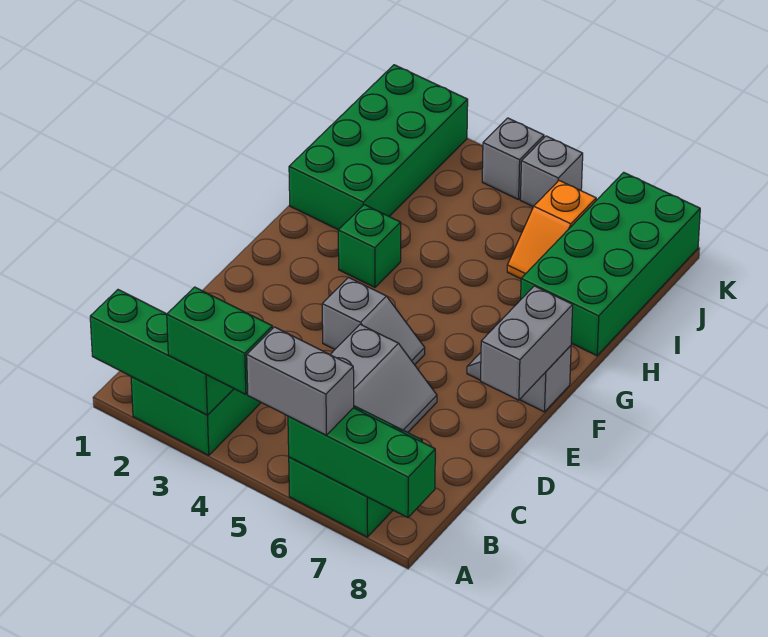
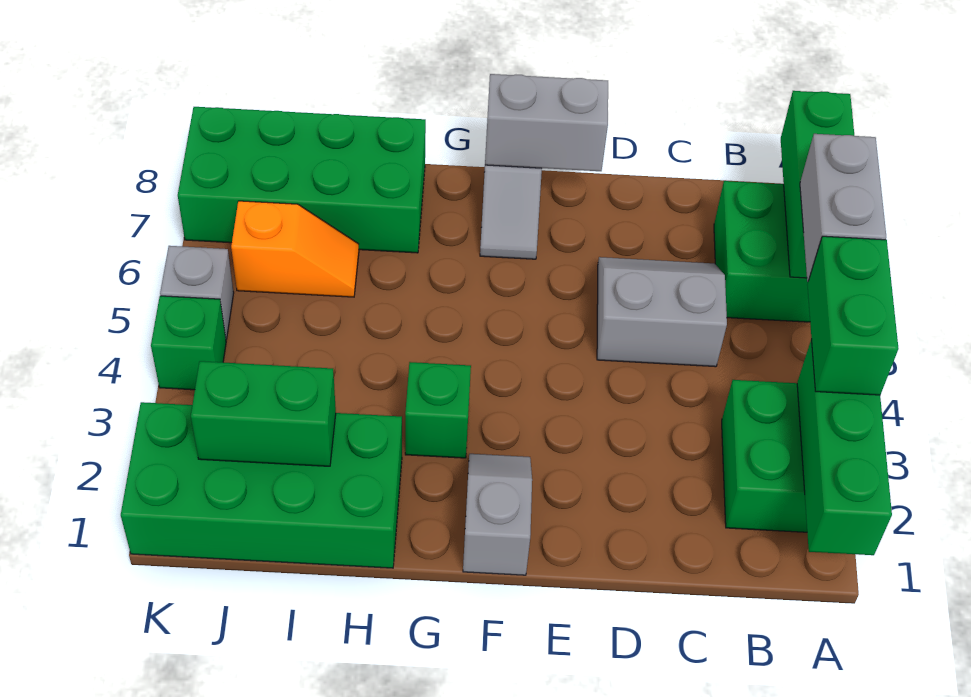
grey slope E4:E5 level 1 top 4 -> grey slope F1:F2 level 1 top 1
none -> green brick I2:J2 level 2
grey brick K4 level 1 -> green brick K4 level 1

